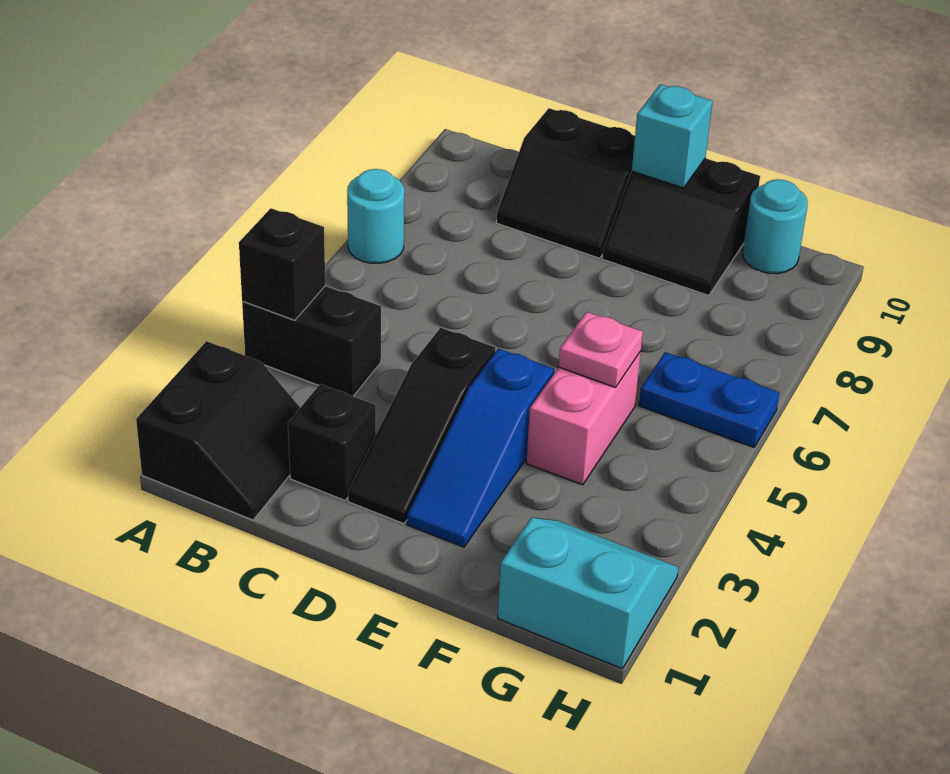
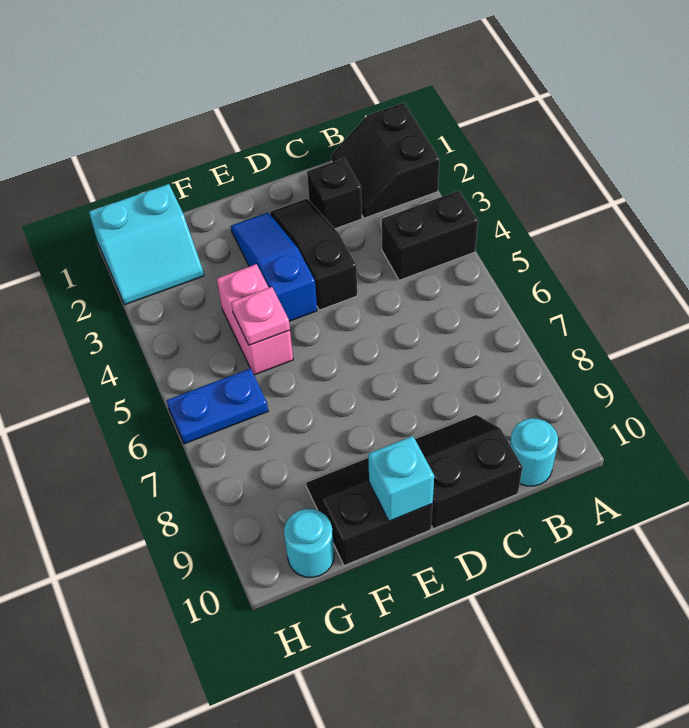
black brick A4 level 2 -> none
cyan round brick A7 level 1 -> cyan round brick B10 level 1

